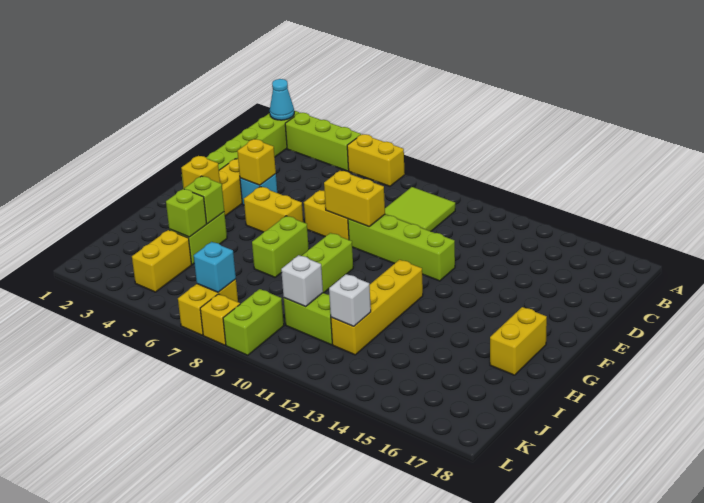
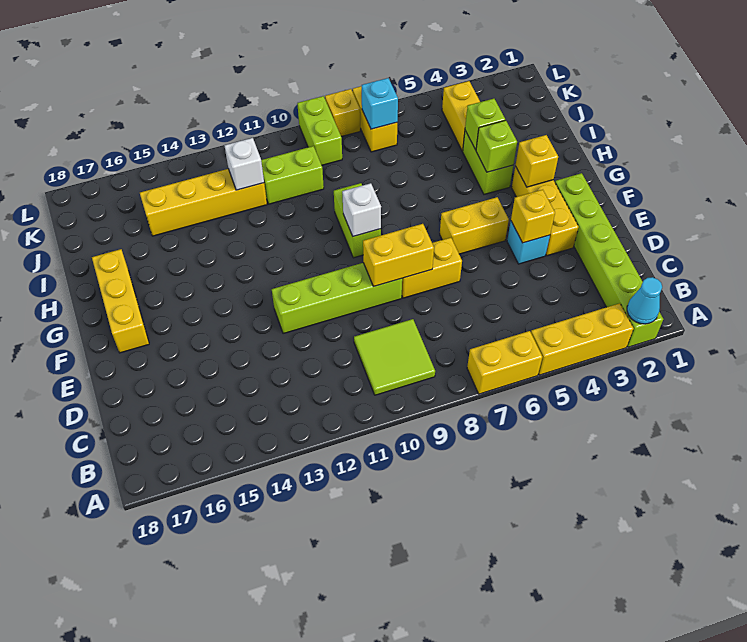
lime brick A3:A5 level 1 -> yellow brick A3:A5 level 1
lime brick G7:H7 level 1 -> none
yellow brick G12:J12 level 1 -> yellow brick J12:J15 level 1
yellow brick G17:H17 level 1 -> yellow brick F17:H17 level 1
white brick J10 level 2 -> white brick G9 level 2

